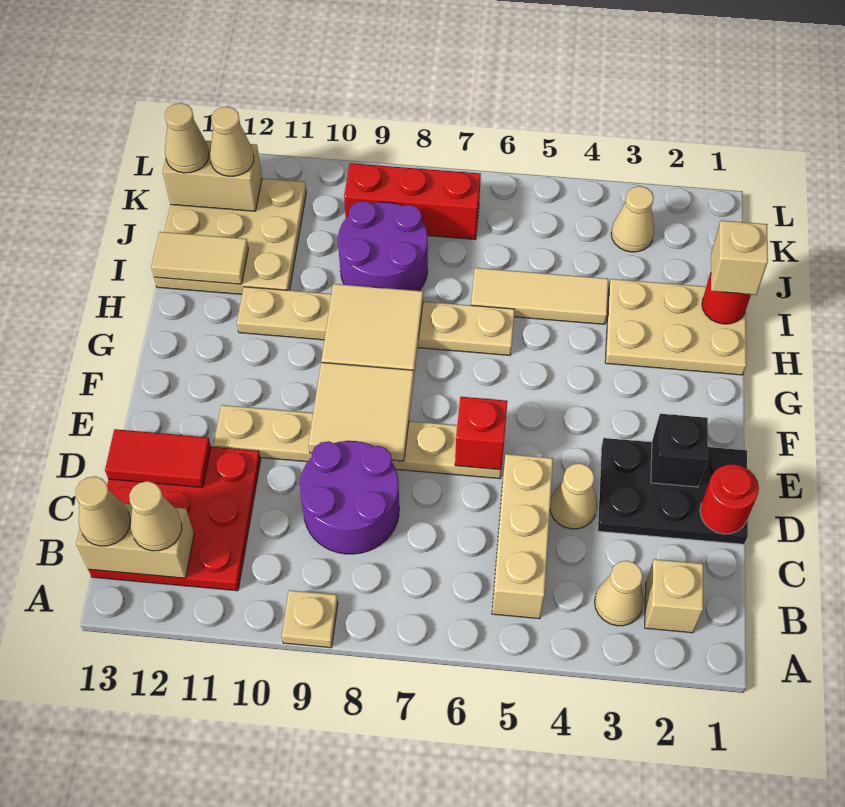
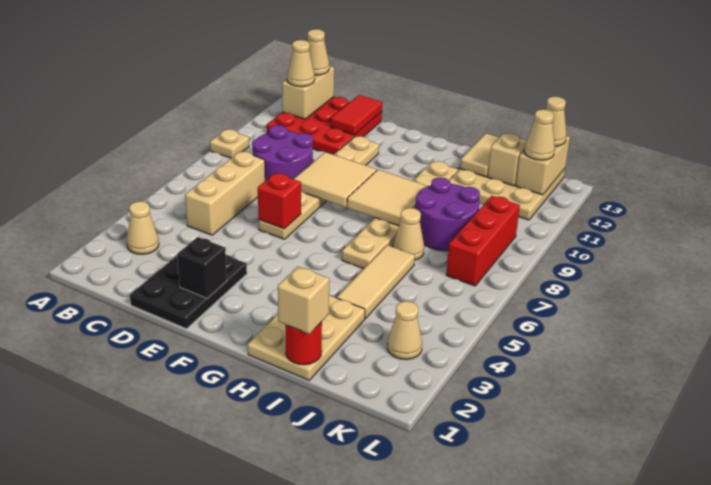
tan brick B2 level 1 -> tan brick J12 level 2
tan brick B5:D5 level 1 -> tan brick C5:C7 level 1
red round brick D1 level 2 -> none
tan cone D4 level 1 -> tan cone I7 level 1

